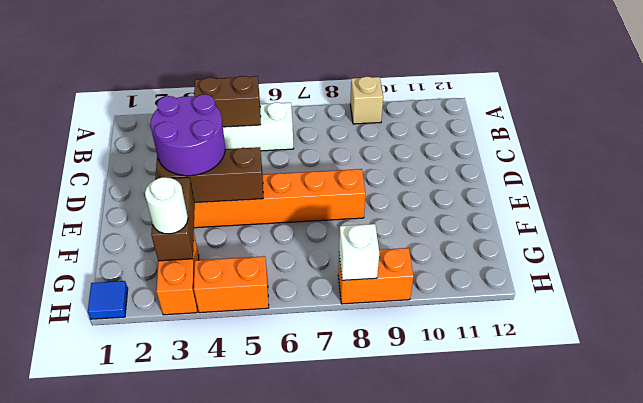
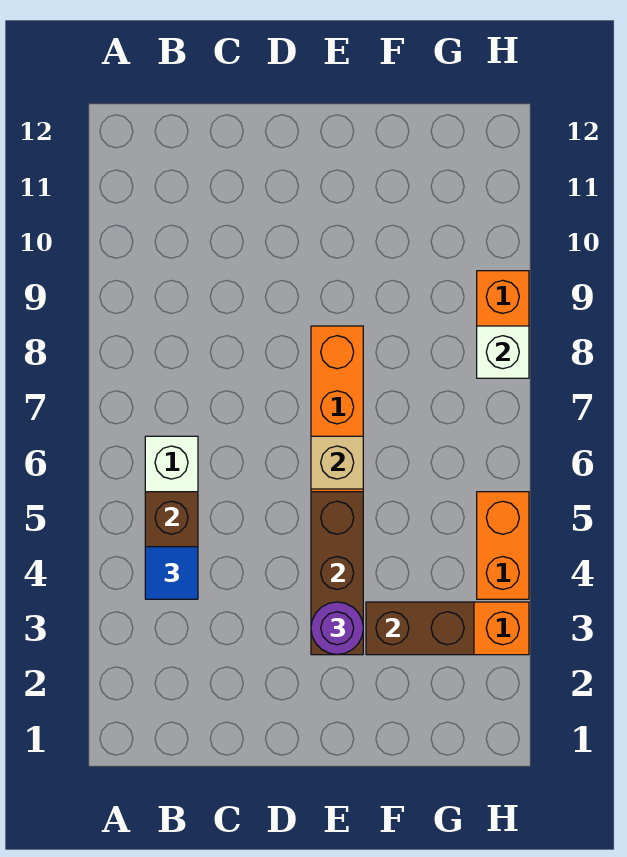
tan brick A9 level 1 -> tan brick E6 level 2
purple round brick D3:E4 level 3 -> purple round brick E3 level 3
white round brick G3 level 3 -> none
blue tile H1 level 1 -> blue tile B4 level 3

